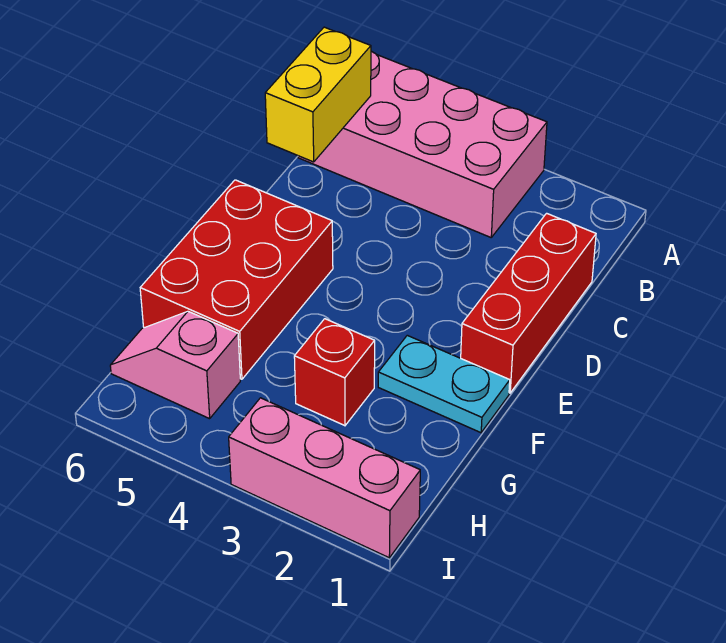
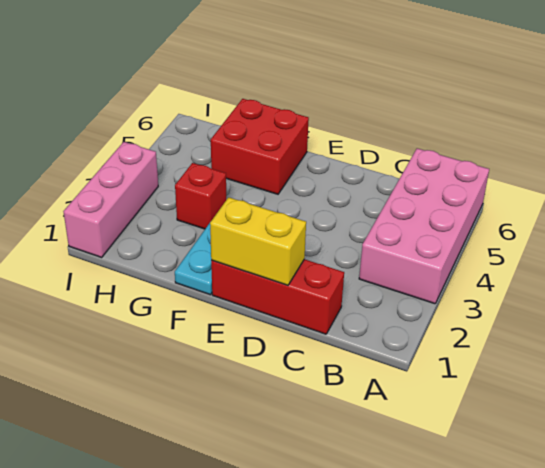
yellow brick B6:C6 level 2 -> yellow brick D1:E1 level 2
red brick E5:G6 level 1 -> red brick F5:G6 level 1
pink slope H5:H6 level 1 top 5 -> none

